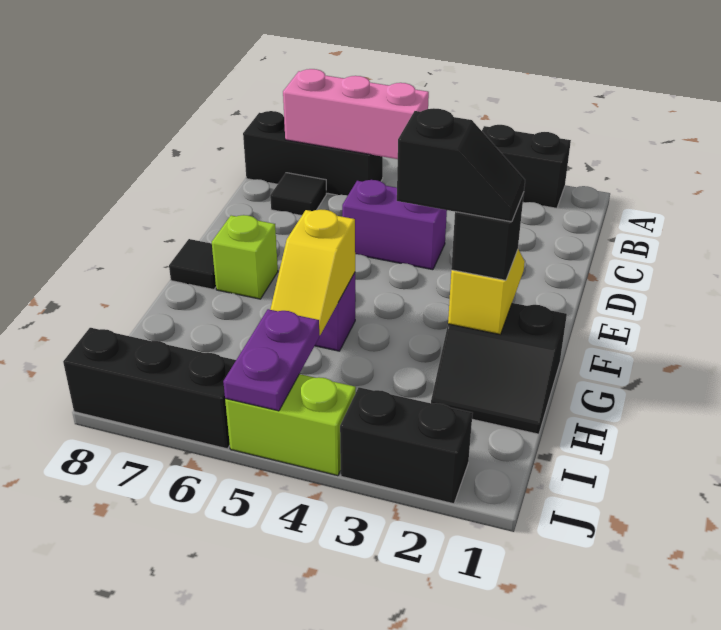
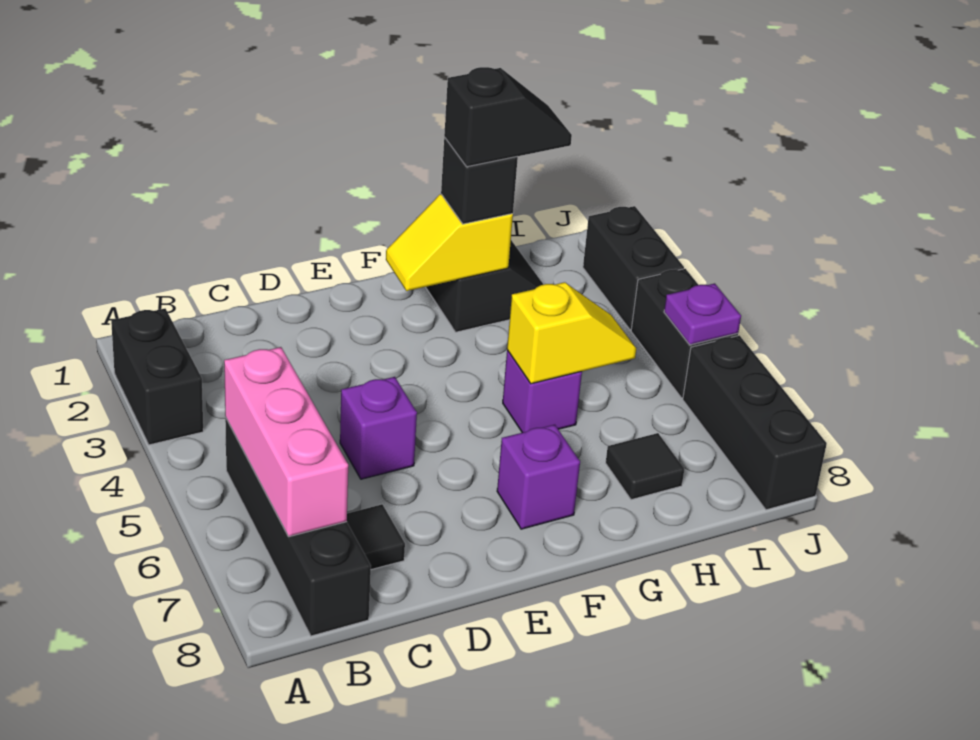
black brick B6:B8 level 1 -> black brick B5:B8 level 1
purple brick D4:D5 level 1 -> purple brick D5 level 1
lime brick F7 level 1 -> purple brick F7 level 1
black tile F8 level 1 -> black tile H7 level 1
black slope G2:G3 level 4 top 3 -> black slope G2:H2 level 4 top G
purple plate I5:J5 level 2 -> purple plate J5 level 2
lime brick J4:J5 level 1 -> black brick J4:J5 level 1

